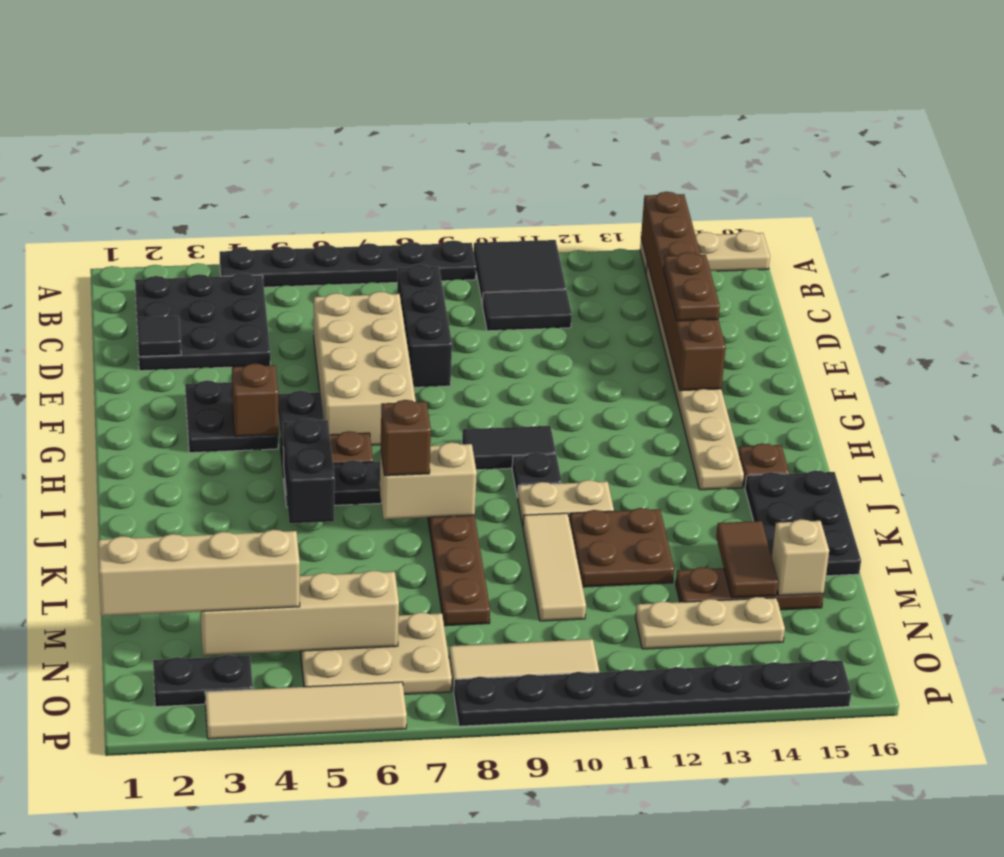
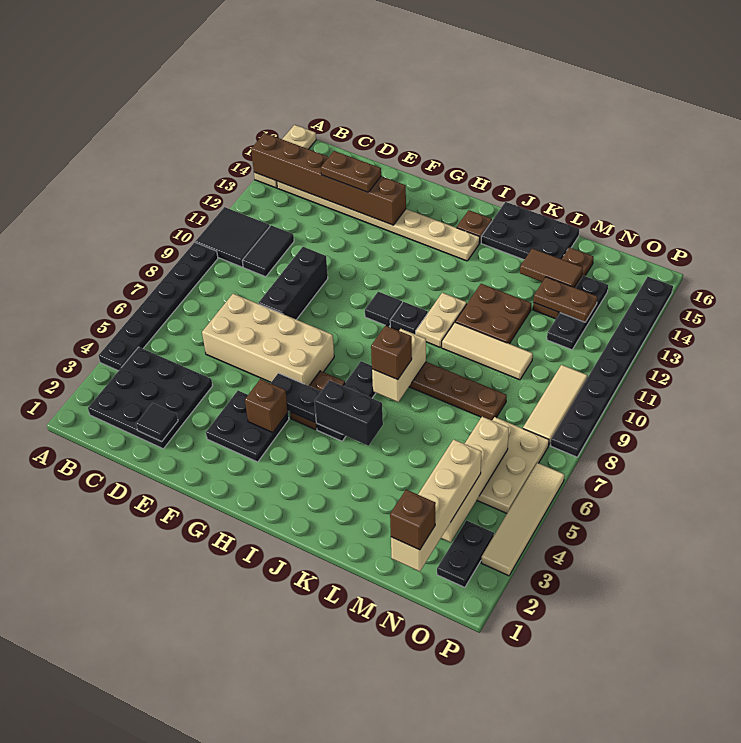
black brick C8:E8 level 1 -> black brick E8:E10 level 1
black tile H9:H10 level 1 -> black tile H10 level 1
none -> brown plate M13:N13 level 2
tan brick M15 level 2 -> none
none -> brown brick N1 level 4
tan plate N12:N14 level 1 -> black plate N12:N14 level 1

